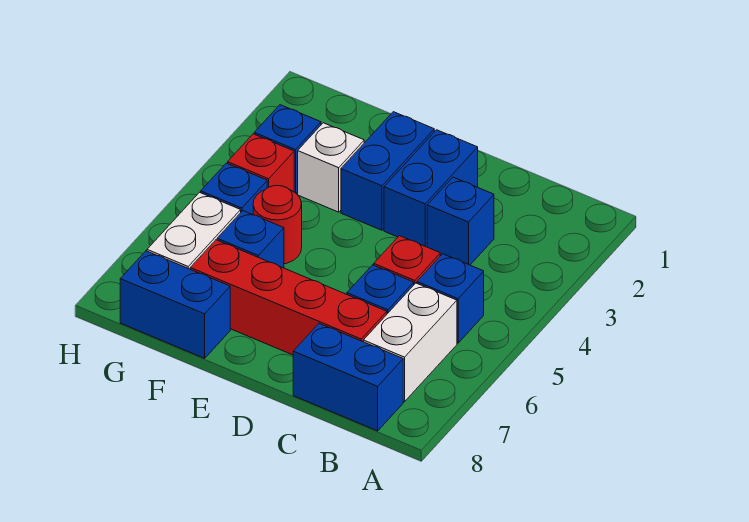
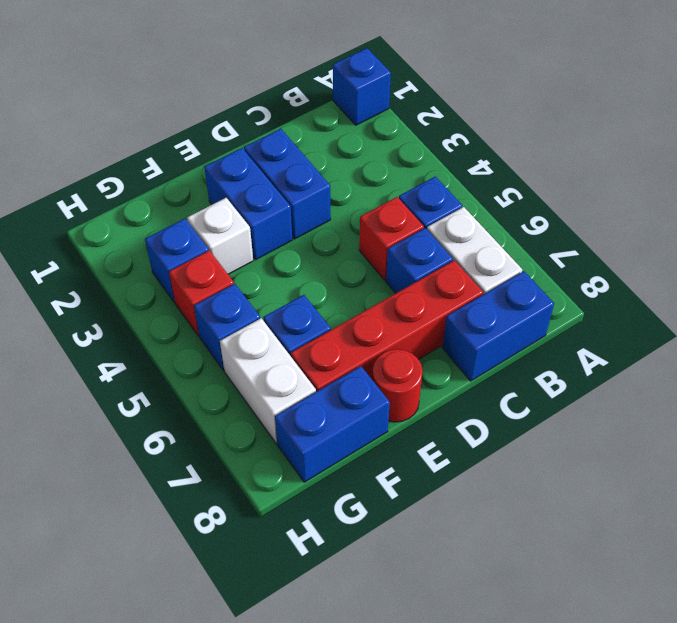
blue brick C3 level 1 -> blue brick A1 level 1
red round brick F5 level 1 -> red round brick E8 level 1

